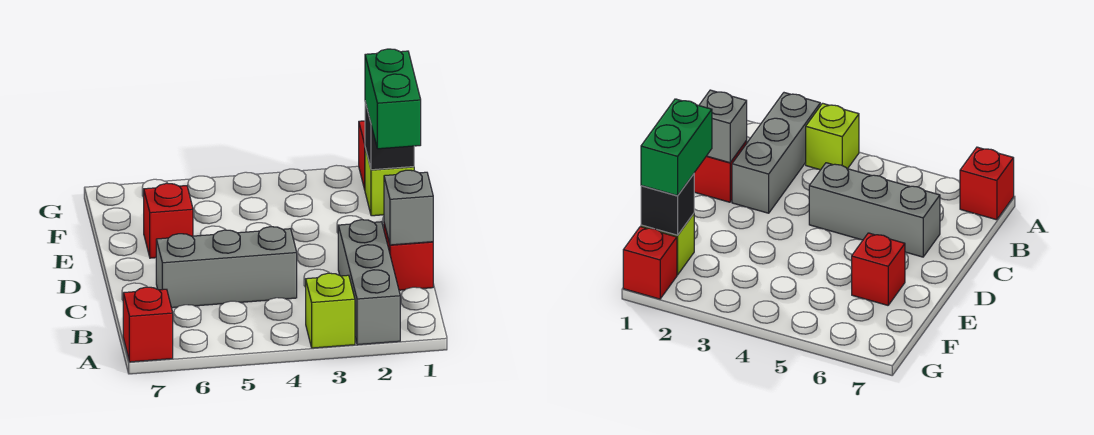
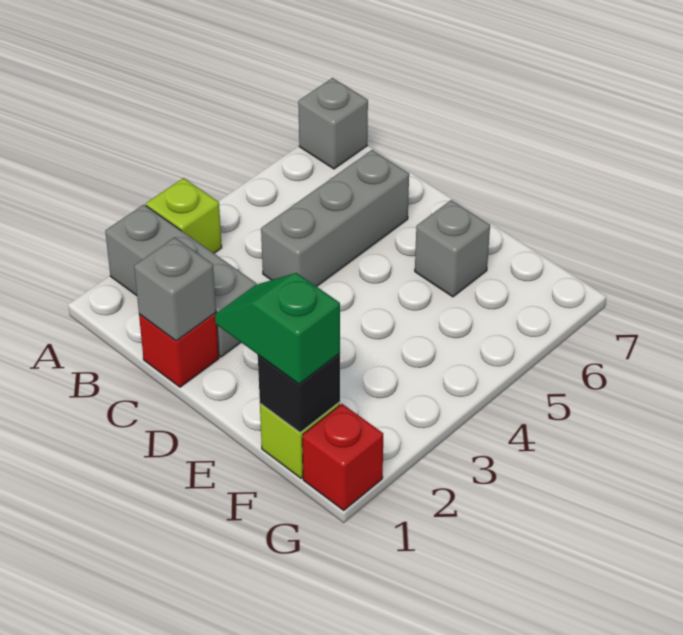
red brick A7 level 1 -> grey brick A7 level 1
green brick E1:F1 level 3 -> green slope E1:F1 level 3 top F
red brick E6 level 1 -> grey brick E6 level 1

